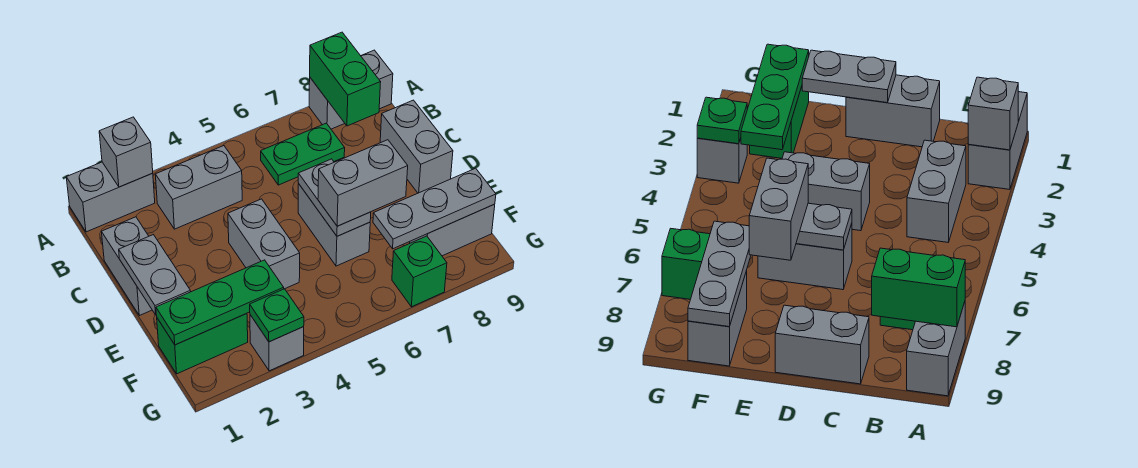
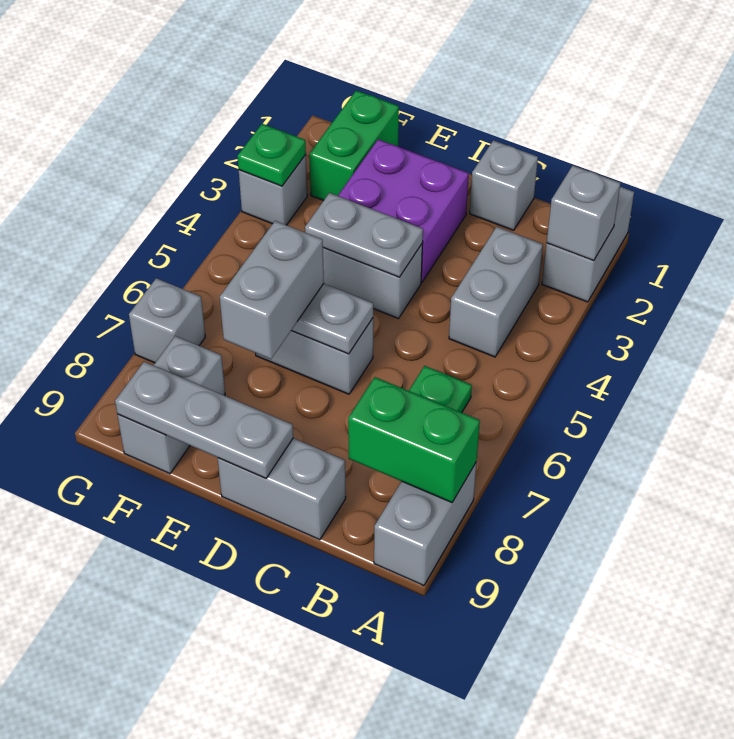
grey brick C1:D1 level 1 -> grey brick C1 level 1
grey plate D1:E1 level 2 -> grey plate D4:E4 level 2
none -> purple brick D2:E3 level 1
green plate F1:F3 level 2 -> none
grey plate F7:F9 level 2 -> grey plate D9:F9 level 2
green brick G7 level 1 -> grey brick G7 level 1

